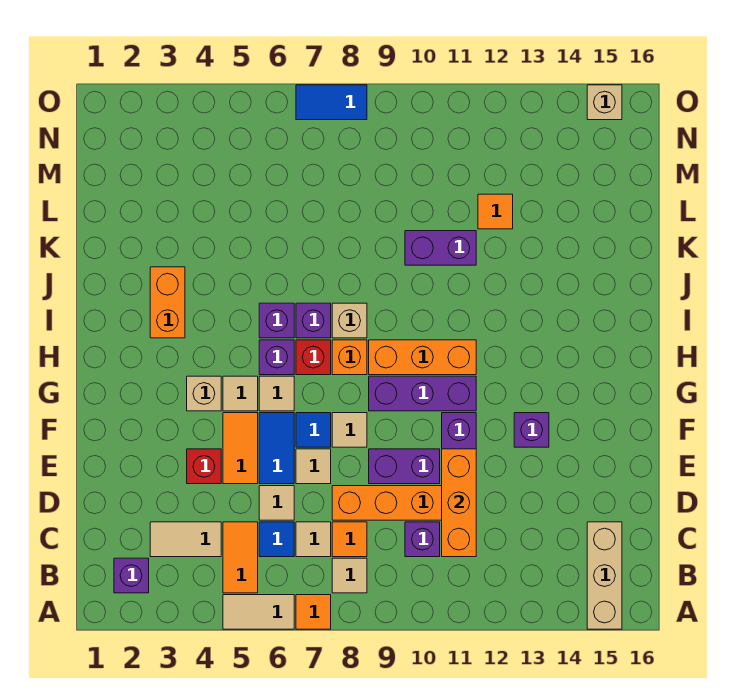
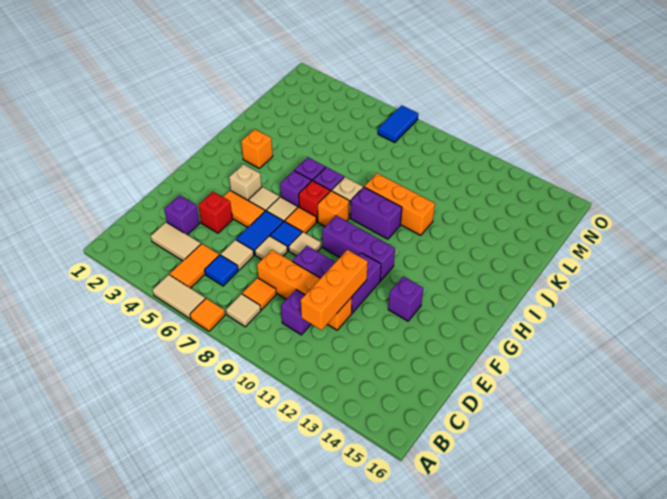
tan brick A15:C15 level 1 -> none
purple brick B2 level 1 -> purple brick D3 level 1
tan tile C7 level 1 -> none
orange tile E5:F5 level 1 -> orange tile F4:F5 level 1
orange brick H9:H11 level 1 -> orange brick J9:J11 level 1
orange brick I3:J3 level 1 -> orange brick I3 level 1
purple brick K10:K11 level 1 -> purple brick I9:I10 level 1
orange tile L12 level 1 -> orange tile G7 level 1
blue tile O7:O8 level 1 -> blue tile N7:O7 level 1
tan brick O15 level 1 -> none

